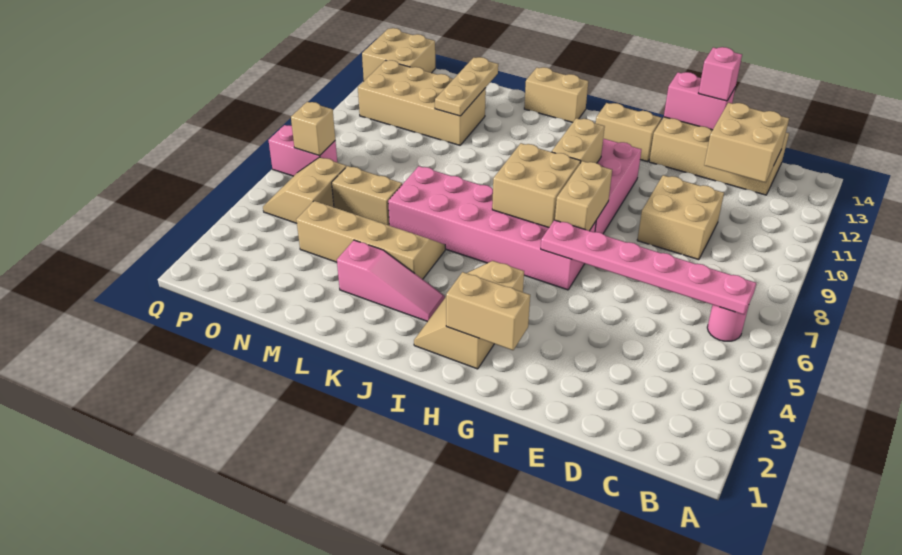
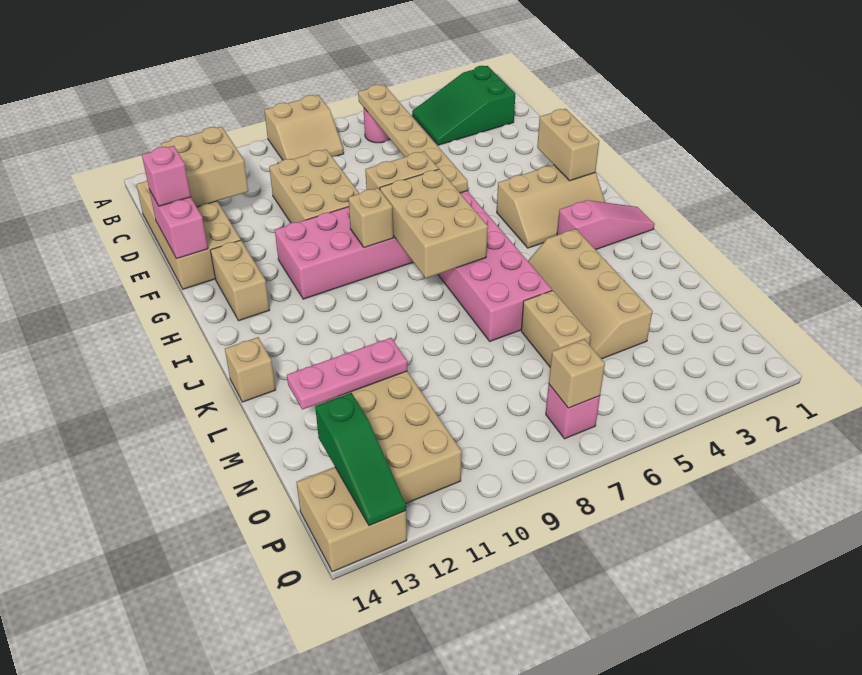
none -> green slope B2:C4 level 1 top 2
pink plate B6:G6 level 2 -> tan plate B6:G6 level 2
tan brick D9:E10 level 1 -> tan brick D9:F10 level 1
tan brick H7:I8 level 2 -> tan brick H7:J8 level 2
tan brick H9:H10 level 2 -> tan brick H9 level 2
pink slope J3:L3 level 1 top L -> pink slope J1:J3 level 1 top 3
tan brick J14:K14 level 1 -> tan brick K14 level 1
tan plate M11:M13 level 2 -> pink plate M11:M13 level 2
tan slope O5:P6 level 1 top O -> tan slope A8:B9 level 1 top A
none -> green slope O13:Q13 level 2 top O
pink brick P7:Q7 level 1 -> pink brick P7 level 1

